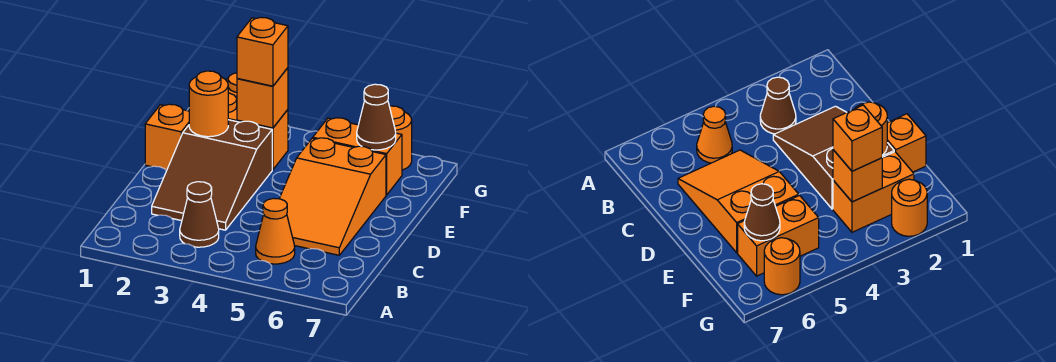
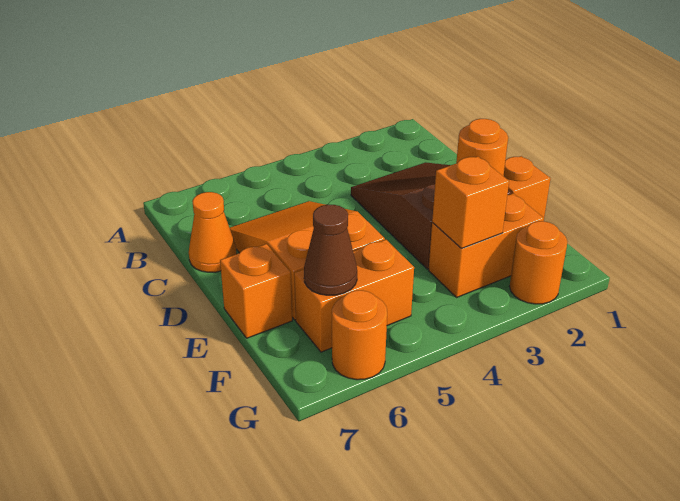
brown cone B3 level 1 -> none
orange cone B5 level 1 -> orange cone C7 level 1
orange brick F3 level 3 -> orange brick E7 level 1

